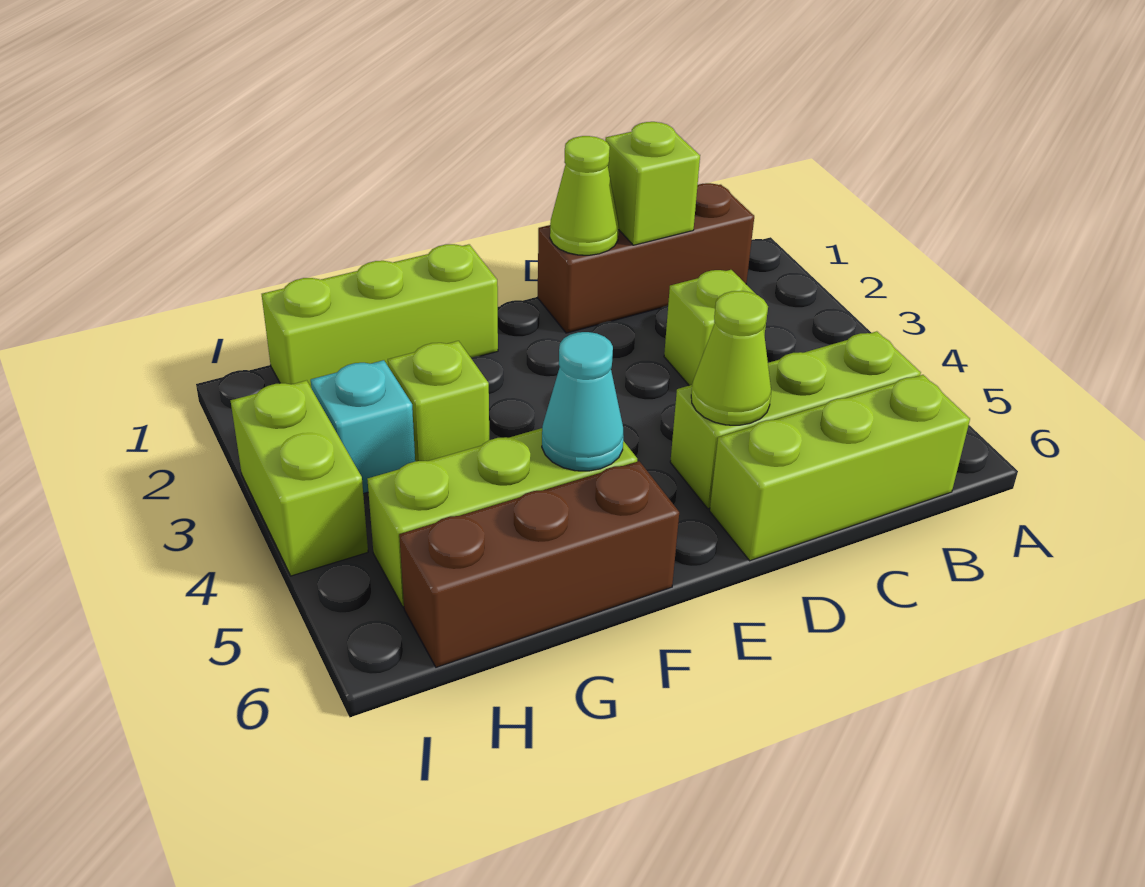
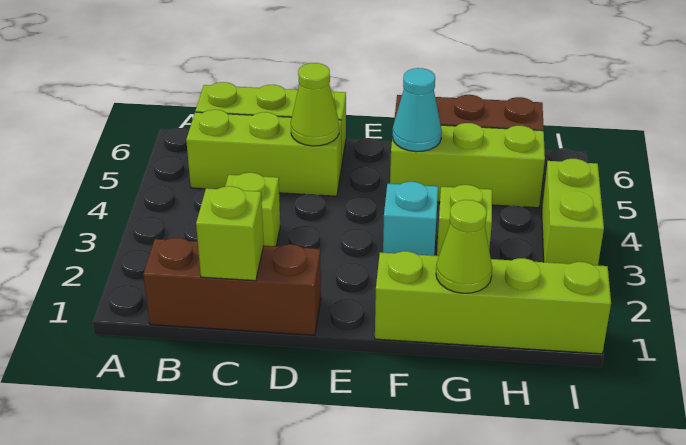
lime cone D1 level 2 -> lime cone G1 level 2
lime brick F1:H1 level 1 -> lime brick F1:I1 level 1
cyan brick H3 level 1 -> cyan brick F3 level 1

